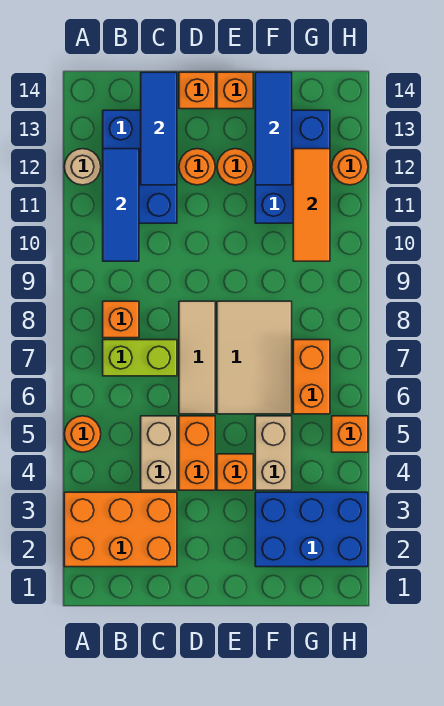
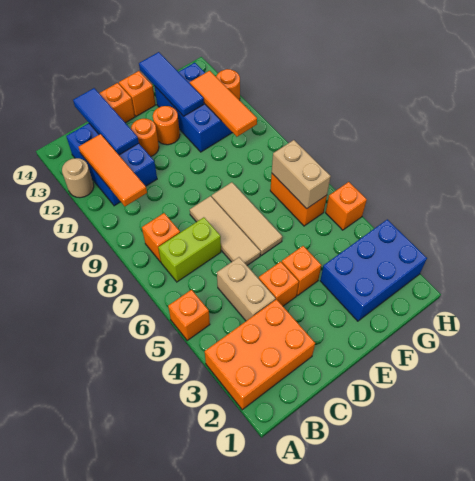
orange round brick A5 level 1 -> orange brick A5 level 1
blue tile B10:B12 level 2 -> orange tile B10:B12 level 2
orange brick D4:D5 level 1 -> orange brick D4 level 1
tan tile E6:F8 level 1 -> tan tile E6:E8 level 1
tan brick F4:F5 level 1 -> tan brick G6:G7 level 2

